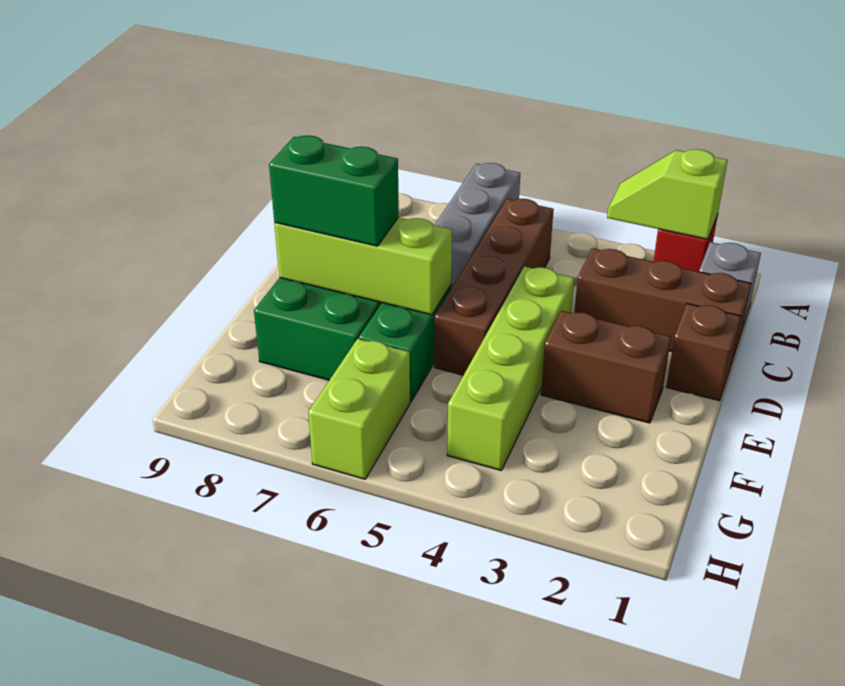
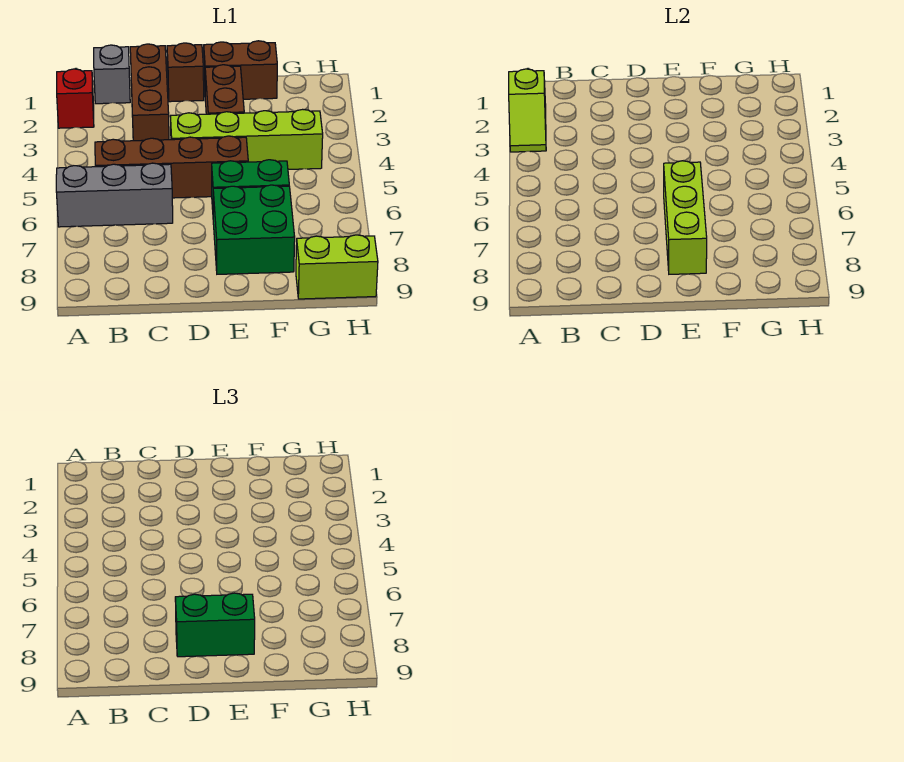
none -> brown brick E1:F1 level 1
green brick E7:E8 level 3 -> green brick D8:E8 level 3
lime brick G6:H6 level 1 -> lime brick G9:H9 level 1

